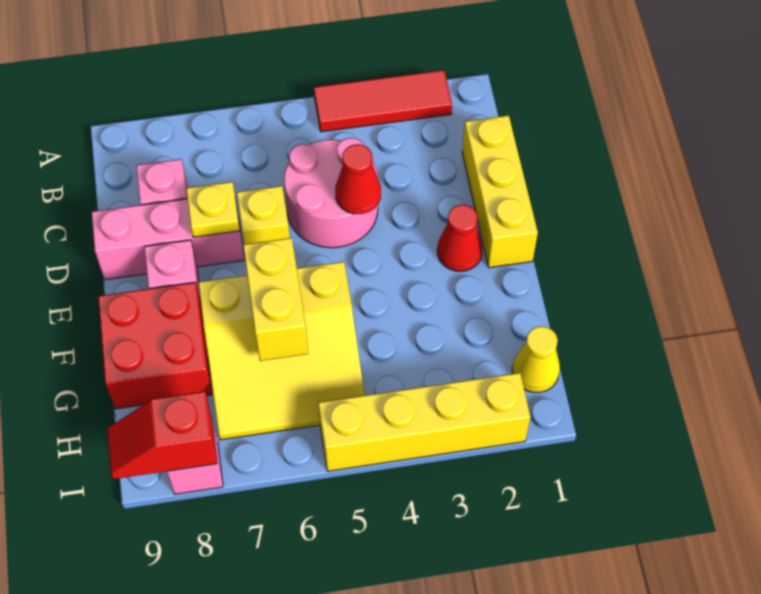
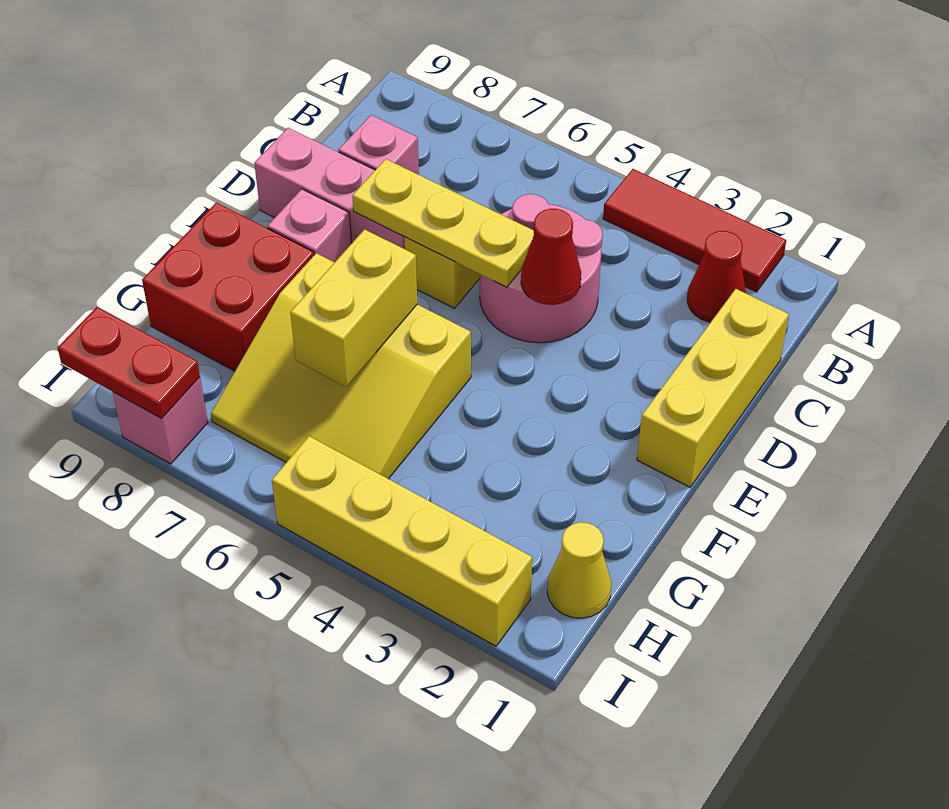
yellow plate D7 level 2 -> yellow plate D5:D7 level 2
red cone E2 level 1 -> red cone B2 level 1
red slope I8:I9 level 2 top 8 -> red plate I8:I9 level 2

